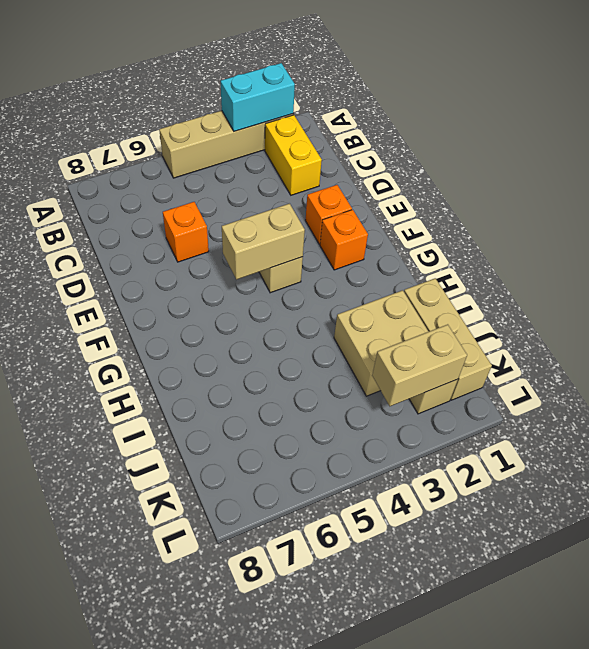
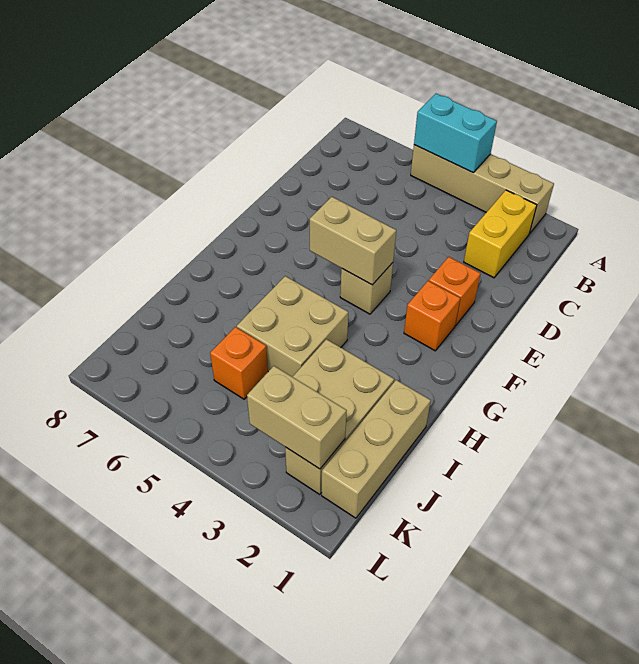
cyan brick A2:A3 level 2 -> cyan brick A4:A5 level 2
orange brick D6 level 1 -> orange brick J5 level 1
none -> tan brick H4:I5 level 1

